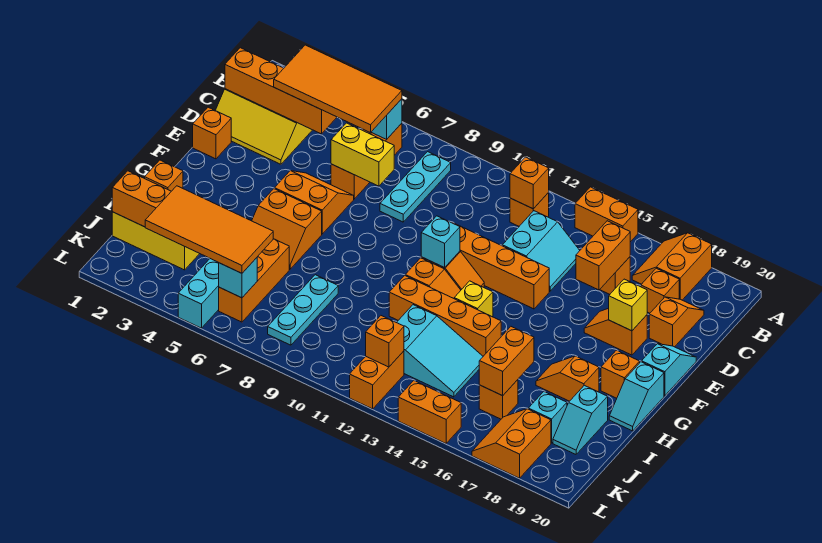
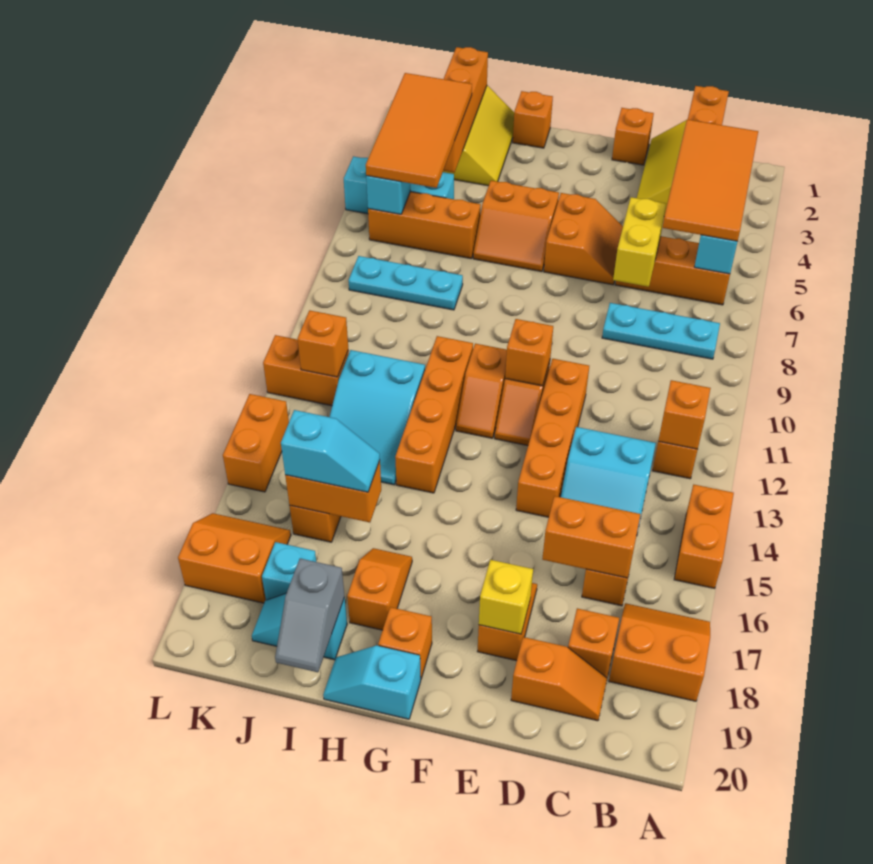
cyan slope E20:F20 level 1 top F -> cyan slope I16:J16 level 3 top J
cyan brick F11 level 2 -> orange brick F11 level 2
orange slope G5:H6 level 1 top G -> orange slope G5:H6 level 1 top 5
yellow brick G13 level 1 -> none
none -> grey slope I19:I20 level 2 top 19

